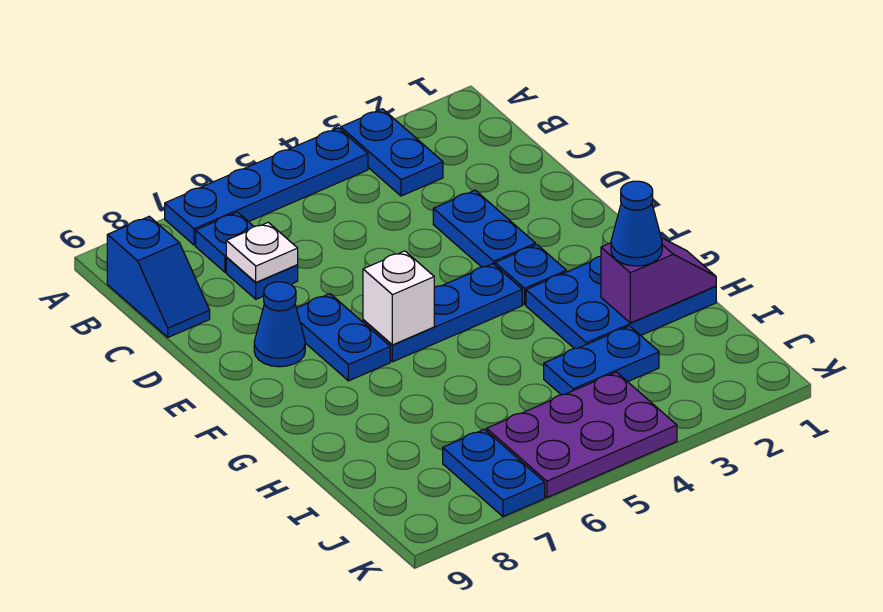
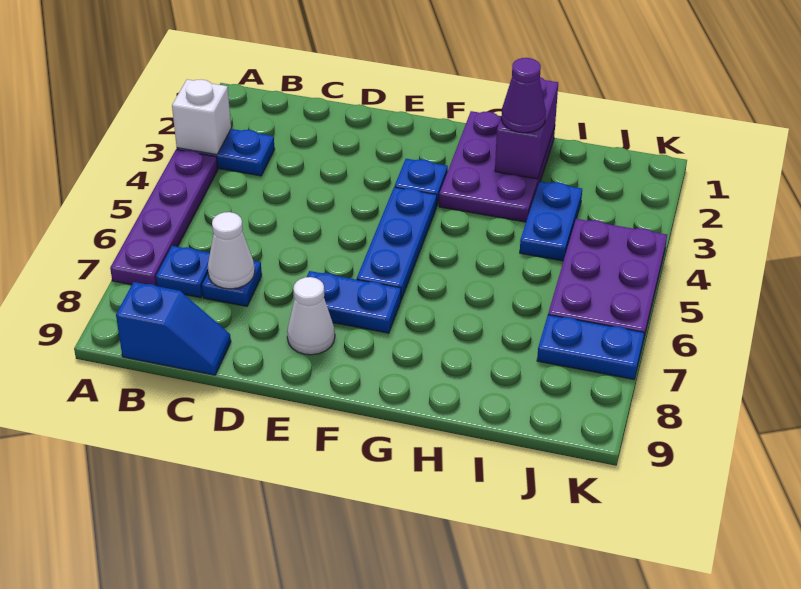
blue plate A4:A7 level 1 -> purple plate A4:A7 level 1
white plate C7 level 2 -> white cone C7 level 2
blue plate D3:E3 level 1 -> none
blue cone E8 level 1 -> white cone E8 level 1
white brick F6 level 2 -> white brick A3 level 2
blue plate G1:H3 level 1 -> purple plate G1:H3 level 1
purple slope H1:H2 level 2 top 2 -> purple brick H1:H2 level 2
blue cone H2 level 3 -> purple cone H2 level 3

